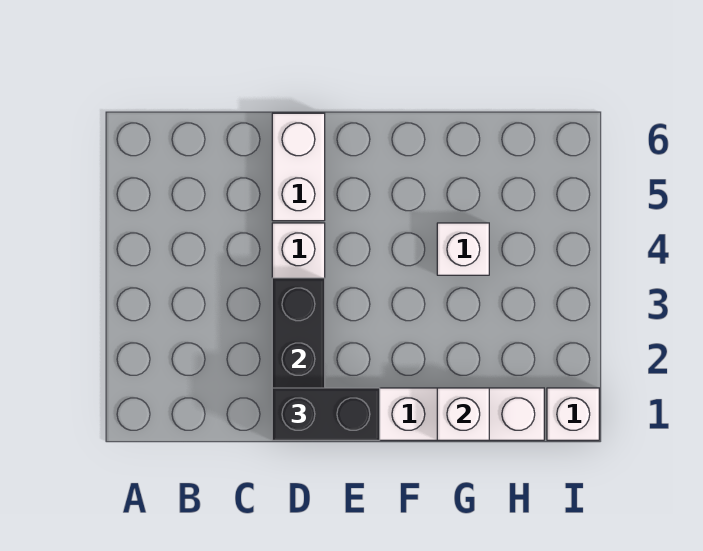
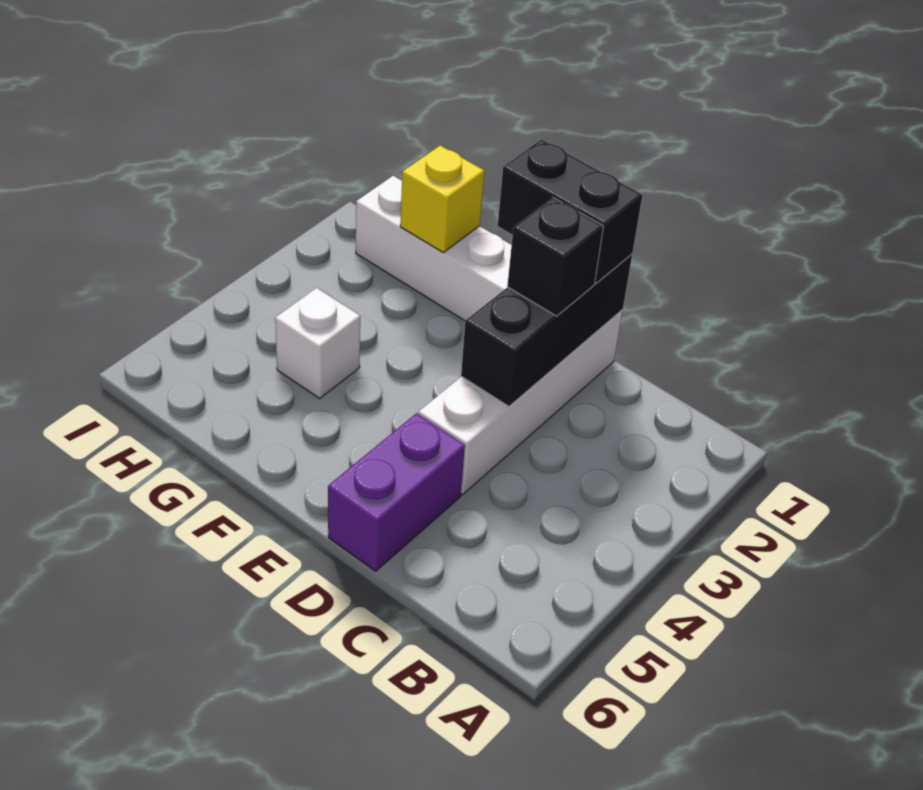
none -> black brick D2 level 3
white brick D5:D6 level 1 -> purple brick D5:D6 level 1
white brick G1 level 2 -> yellow brick G1 level 2
white brick I1 level 1 -> none

